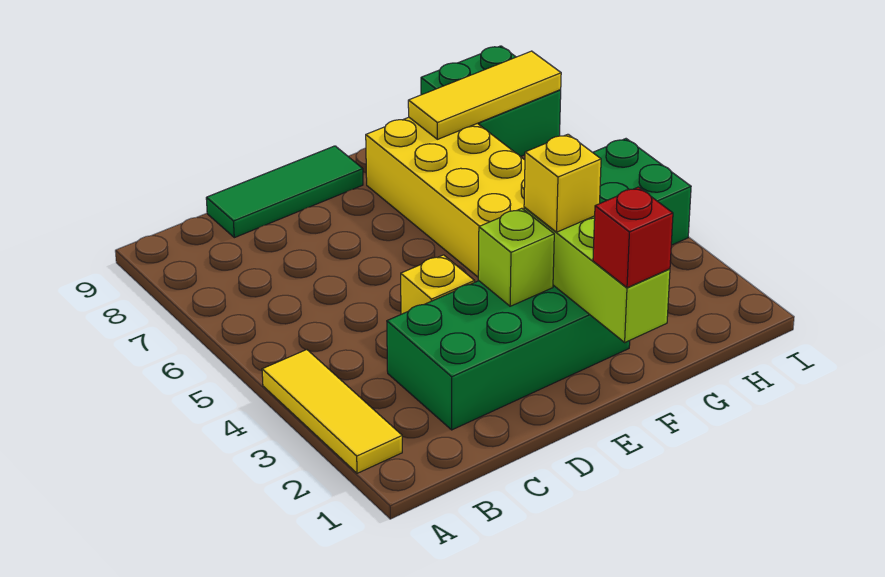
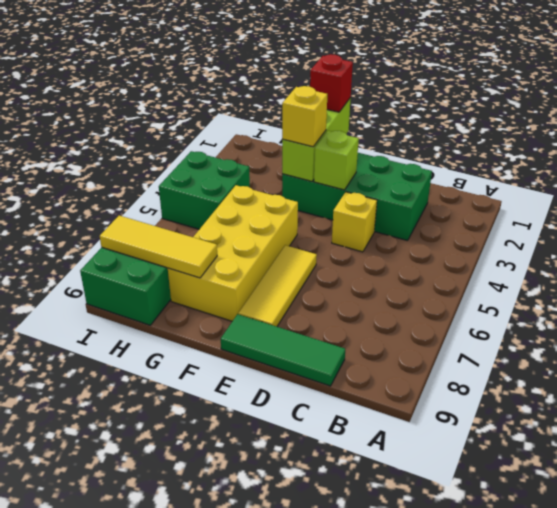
yellow tile A2:A4 level 1 -> yellow tile E6:E8 level 1

